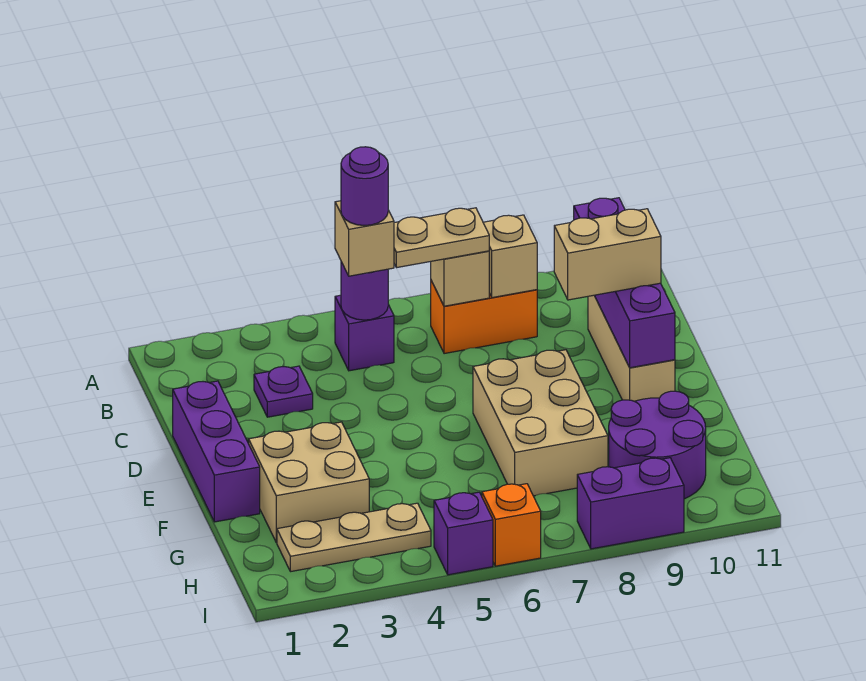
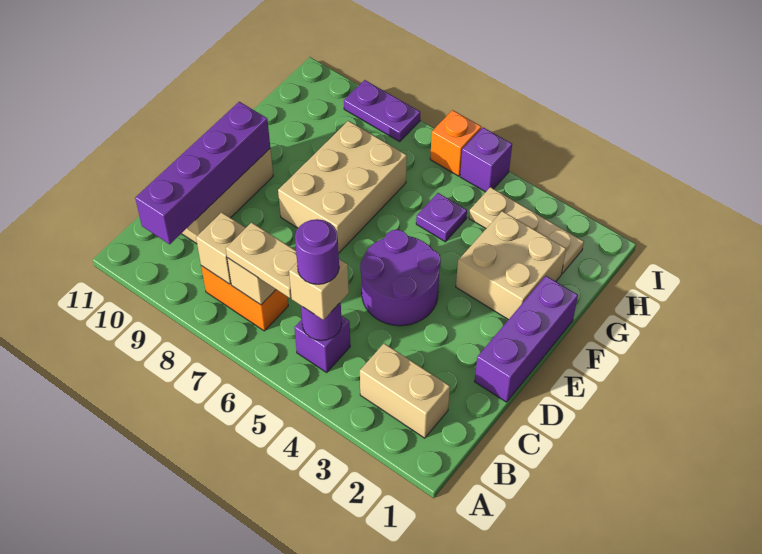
purple plate C3 level 1 -> purple plate G5 level 1
tan brick D9:D10 level 3 -> tan brick B2:B3 level 1
purple round brick G9:H10 level 1 -> purple round brick D4:E5 level 1
purple brick I8:I9 level 1 -> purple plate I8:I9 level 1

